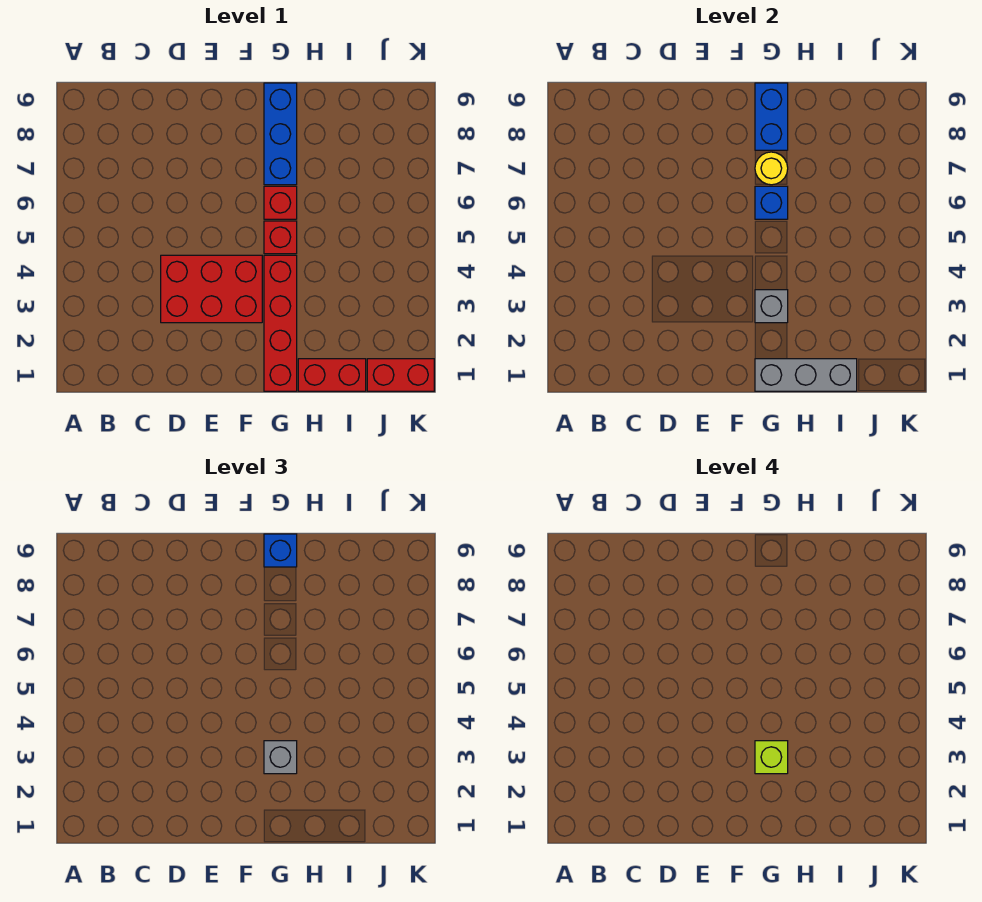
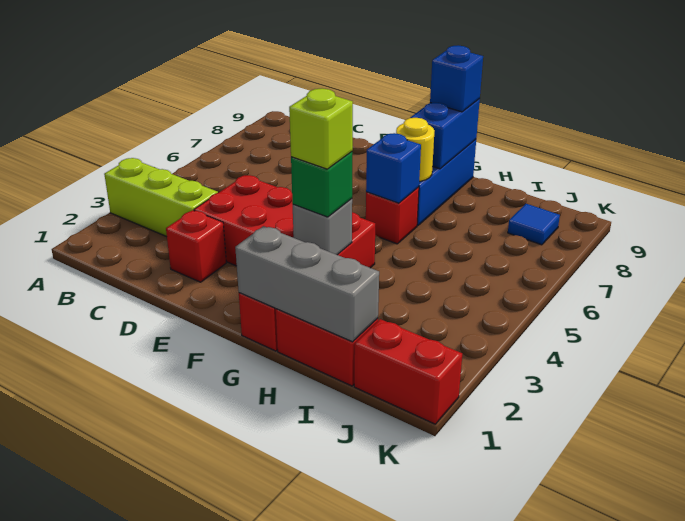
none -> lime brick A3:C3 level 1
grey brick G3 level 3 -> green brick G3 level 3
red brick G5 level 1 -> red brick D2 level 1
none -> blue tile J8 level 1

